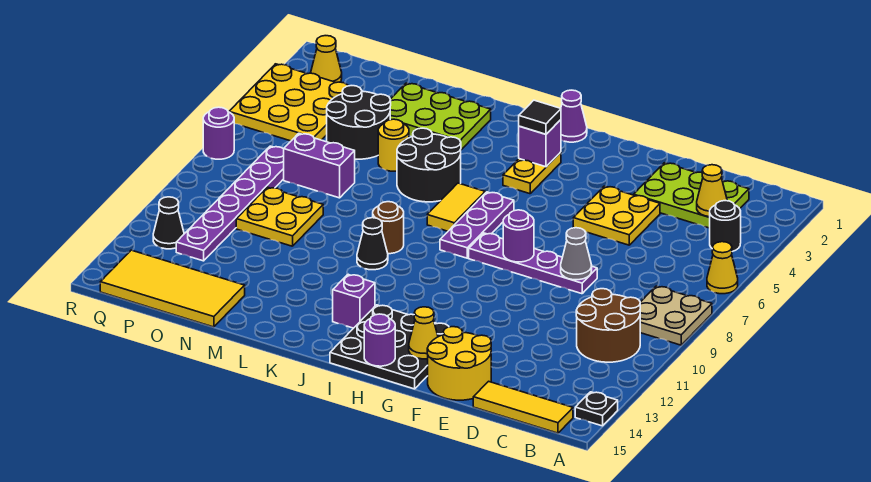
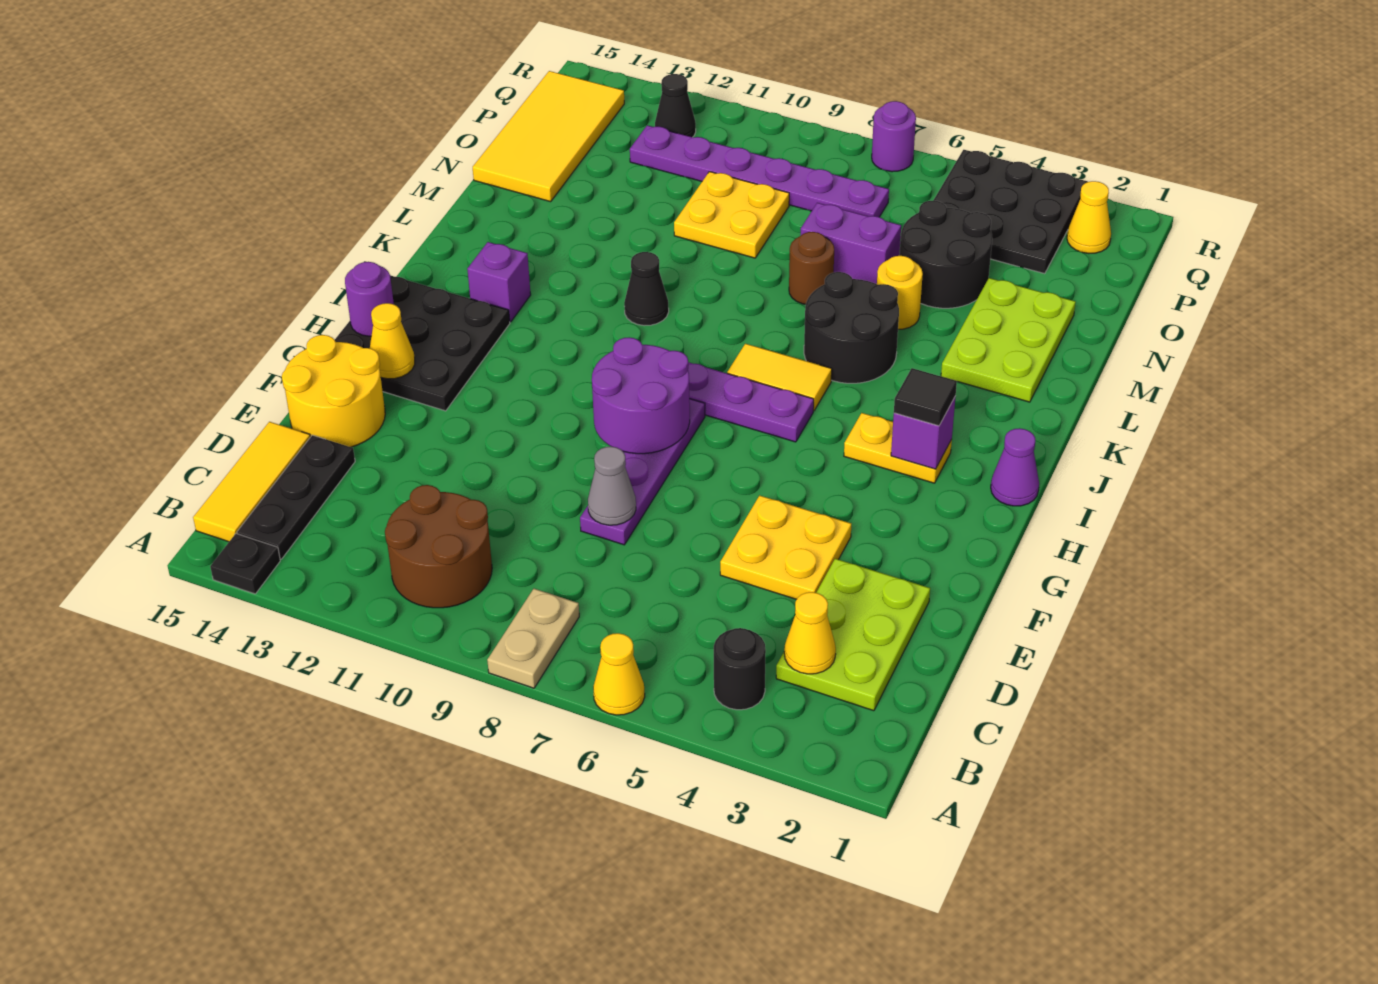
tan plate A8:B9 level 1 -> tan plate A8:B8 level 1
none -> black plate B14:D14 level 1
purple round brick G8 level 2 -> purple round brick G8:H9 level 2
brown round brick K9 level 1 -> brown round brick M7 level 1
purple brick N7:O7 level 1 -> purple brick N6:N7 level 1
yellow plate P3:R5 level 1 -> black plate P3:R5 level 1

